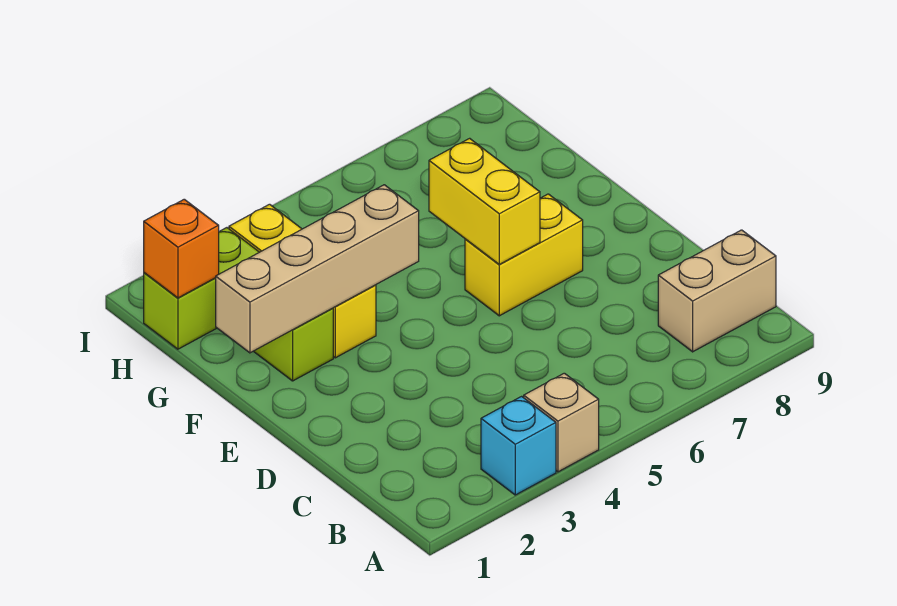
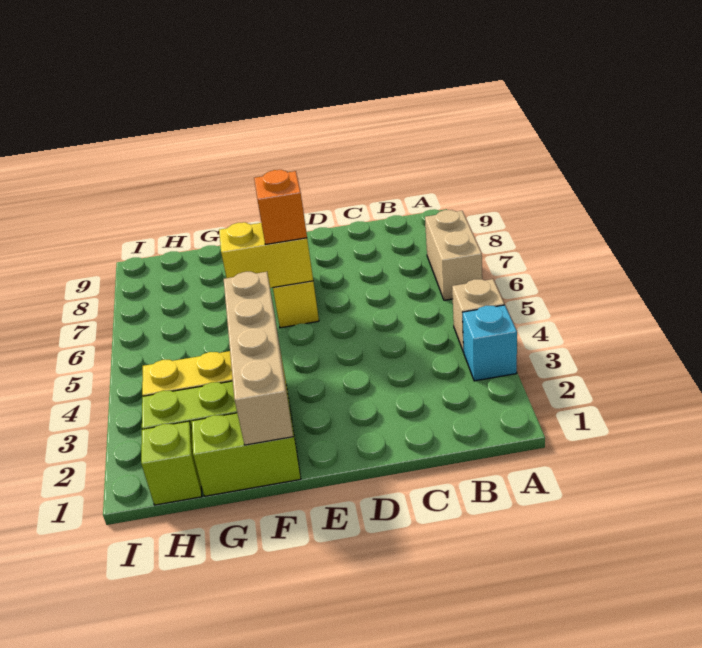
tan brick B8:B9 level 1 -> tan brick A6:A7 level 1
none -> lime brick F1:G1 level 1
orange brick H1 level 2 -> orange brick E6 level 3

